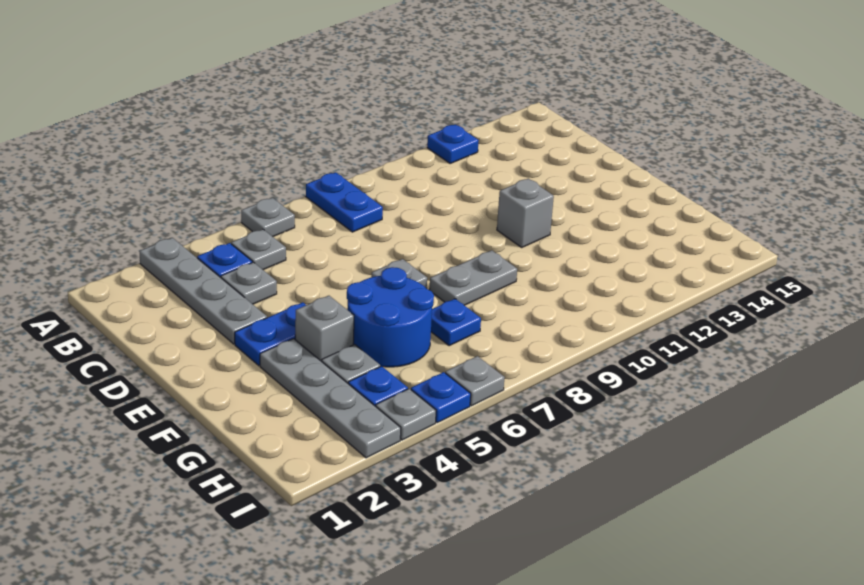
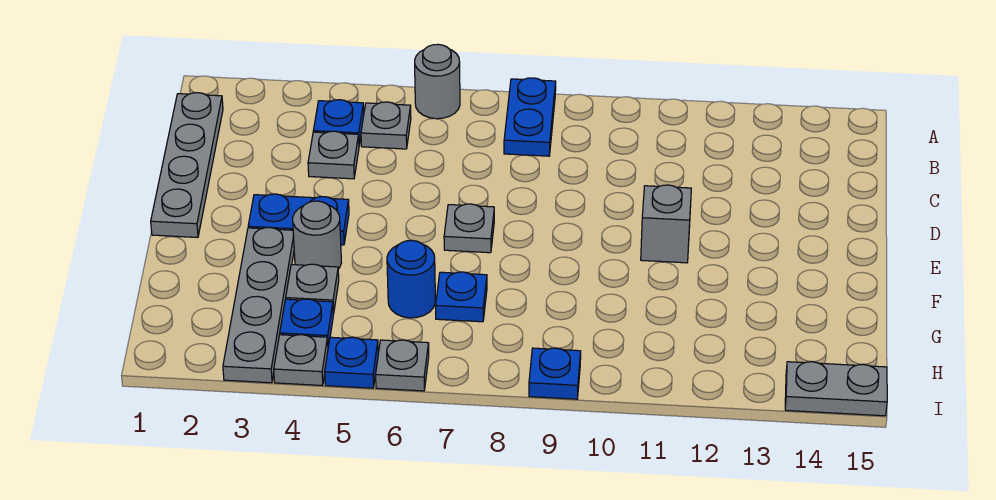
grey plate A3:D3 level 1 -> grey plate B1:E1 level 1
grey plate A6 level 1 -> grey round brick A6 level 1
blue plate A12 level 1 -> blue plate I9 level 1
grey brick F4 level 1 -> grey round brick F4 level 1
blue round brick F5:G6 level 1 -> blue round brick G6 level 1
grey plate F8:F9 level 1 -> grey plate I14:I15 level 1

